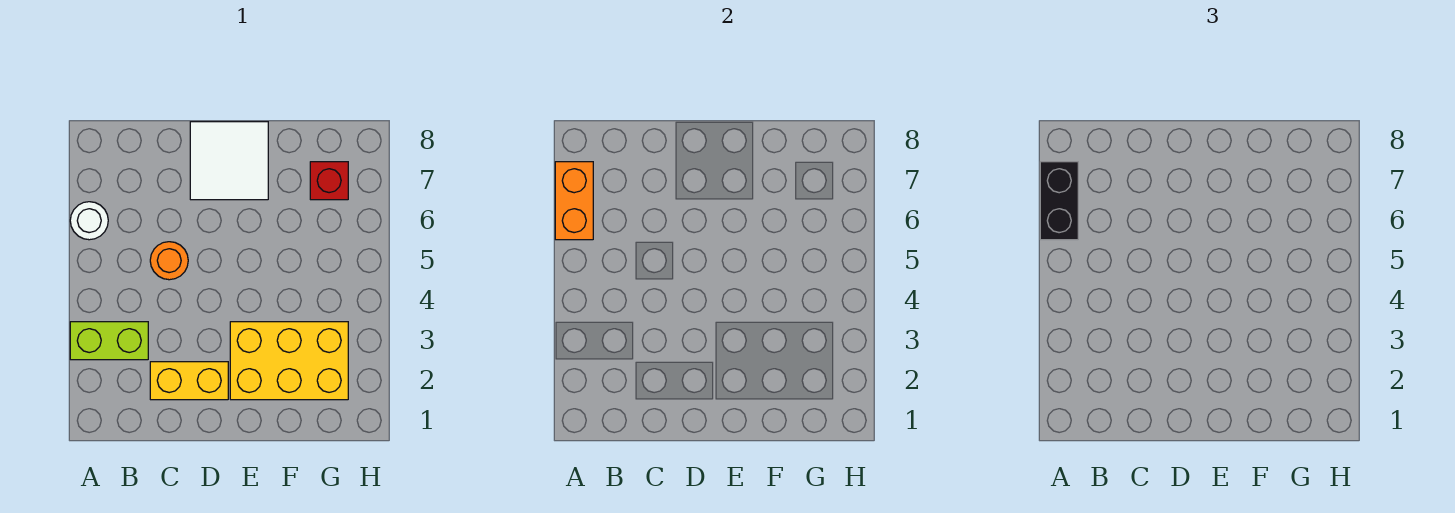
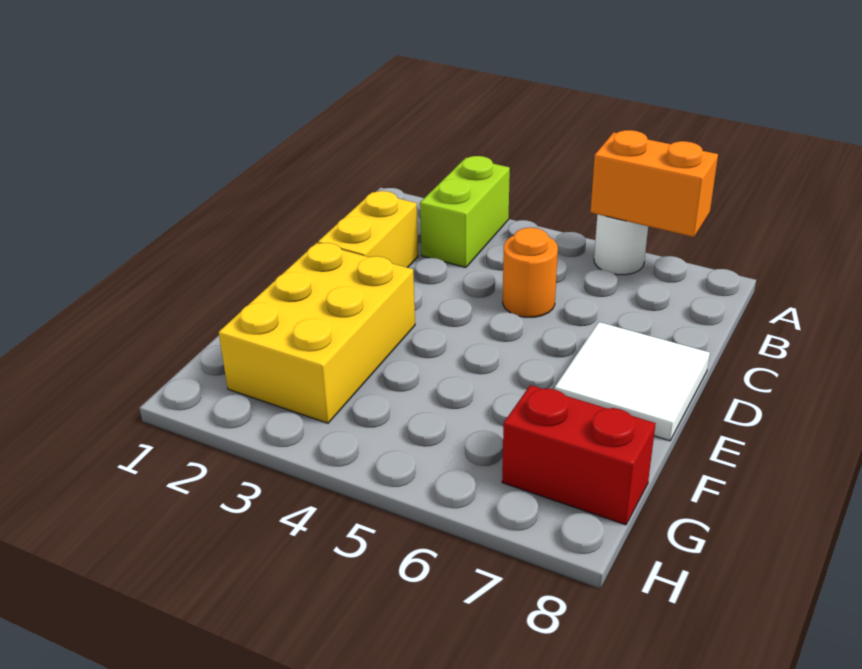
black brick A6:A7 level 3 -> none
red brick G7 level 1 -> red brick G7:G8 level 1

